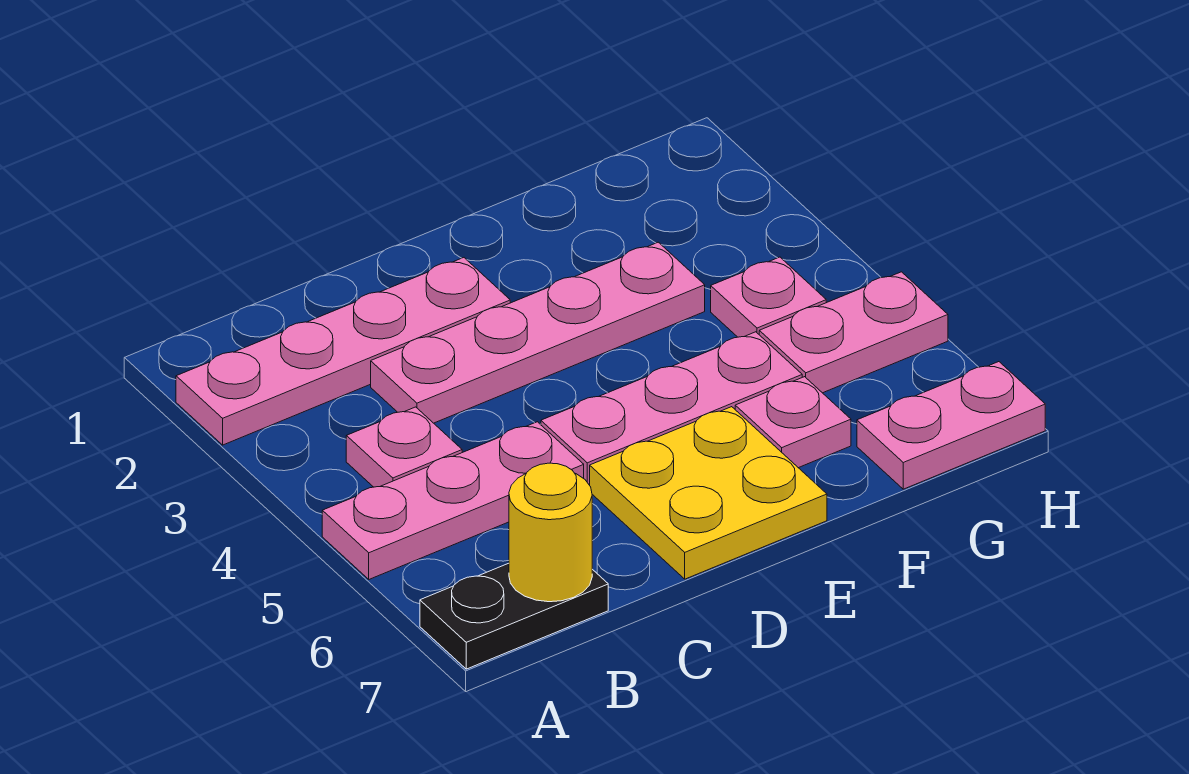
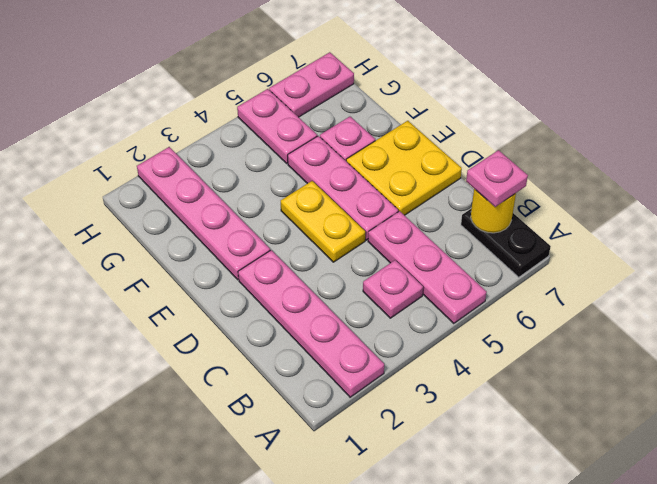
pink plate C3:F3 level 1 -> pink plate E2:H2 level 1
none -> yellow plate D4:E4 level 1
pink plate G4 level 1 -> pink plate B7 level 3
pink plate G7:H7 level 1 -> pink plate H6:H7 level 1

